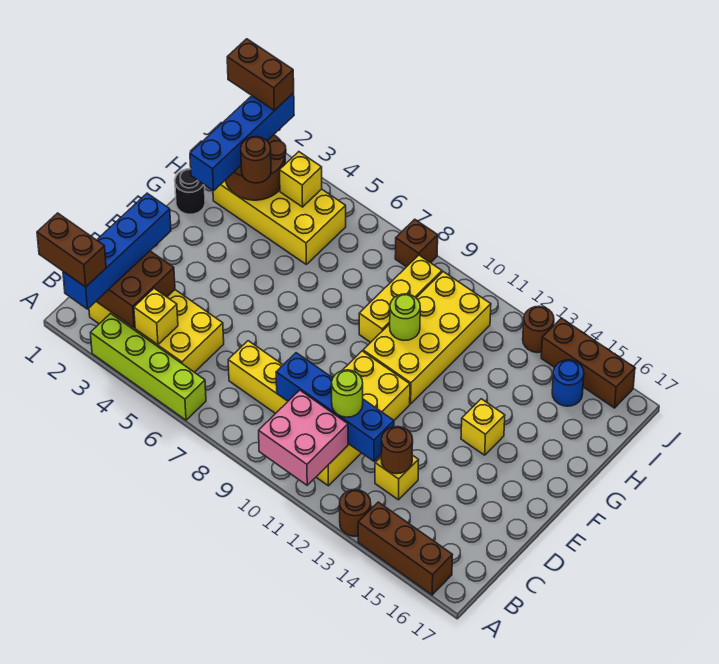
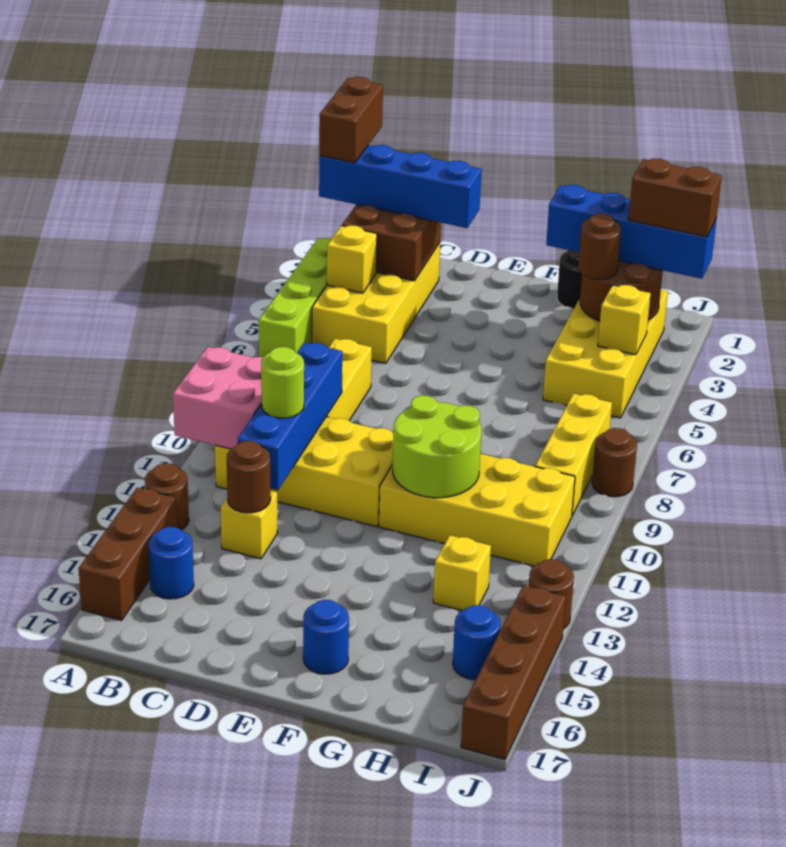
none -> blue round brick B15 level 1
yellow brick F14 level 1 -> yellow brick H13 level 1
none -> blue round brick F16 level 1
yellow brick G9:I9 level 1 -> yellow brick I7:I9 level 1
lime round brick G10 level 2 -> lime round brick F10:G11 level 2
brown brick J1:J2 level 4 -> brown brick I2:J2 level 4
brown brick J8 level 1 -> brown round brick J8 level 1
brown brick J14:J16 level 1 -> brown brick J14:J17 level 1

